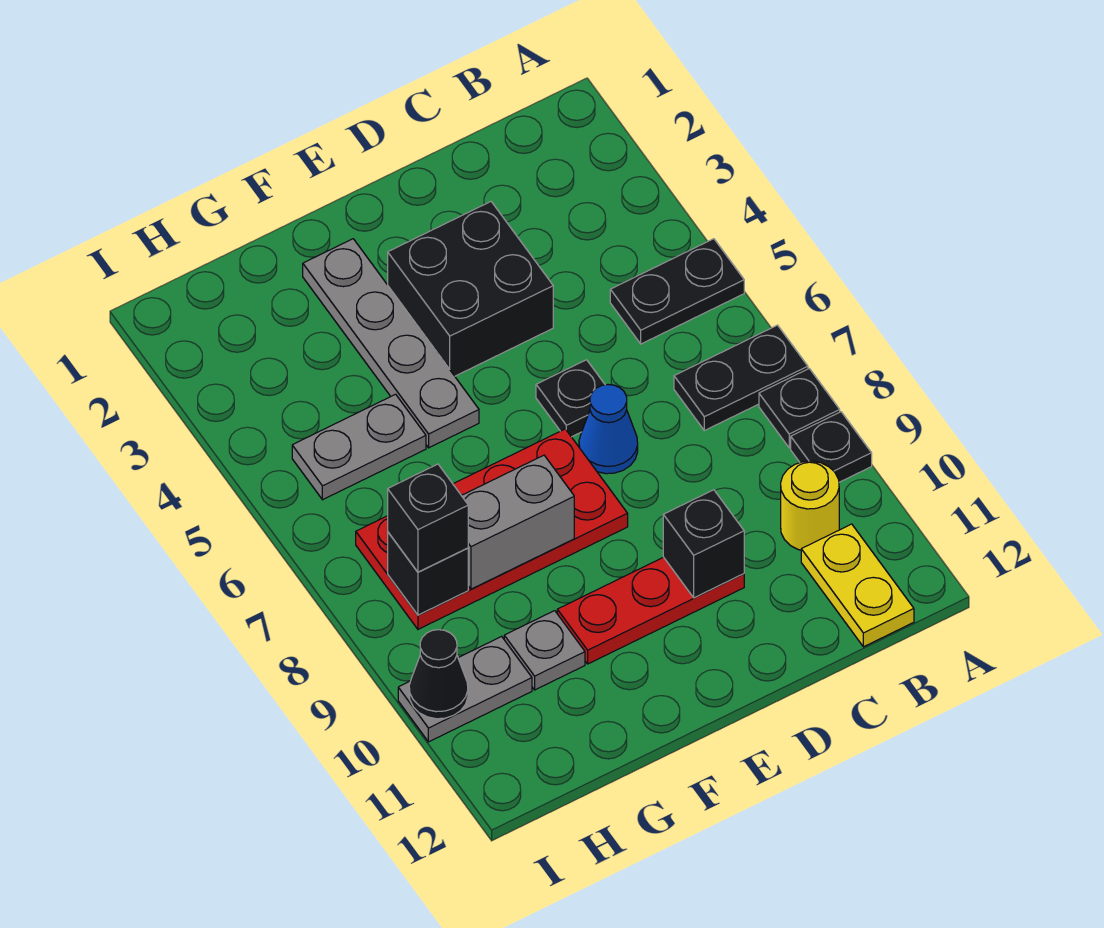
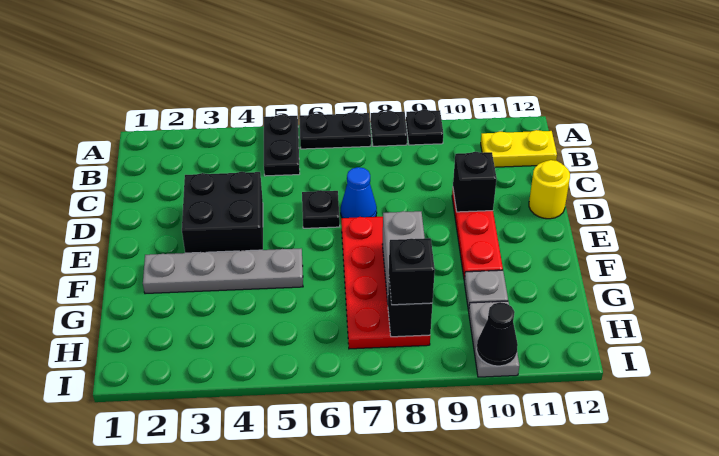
black plate A7:B7 level 1 -> black plate A6:A7 level 1
yellow round brick B10 level 1 -> yellow round brick D12 level 1
grey plate G5:H5 level 1 -> none

